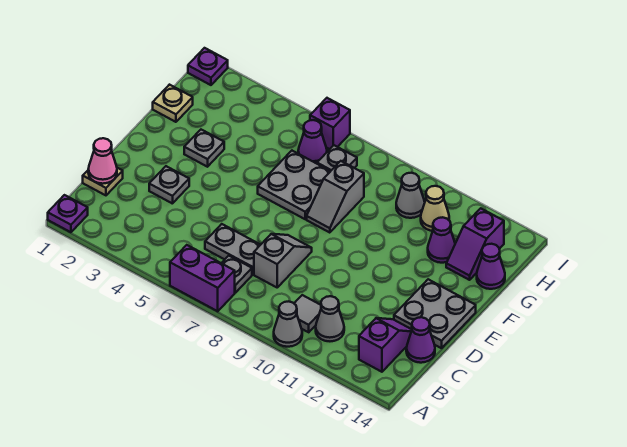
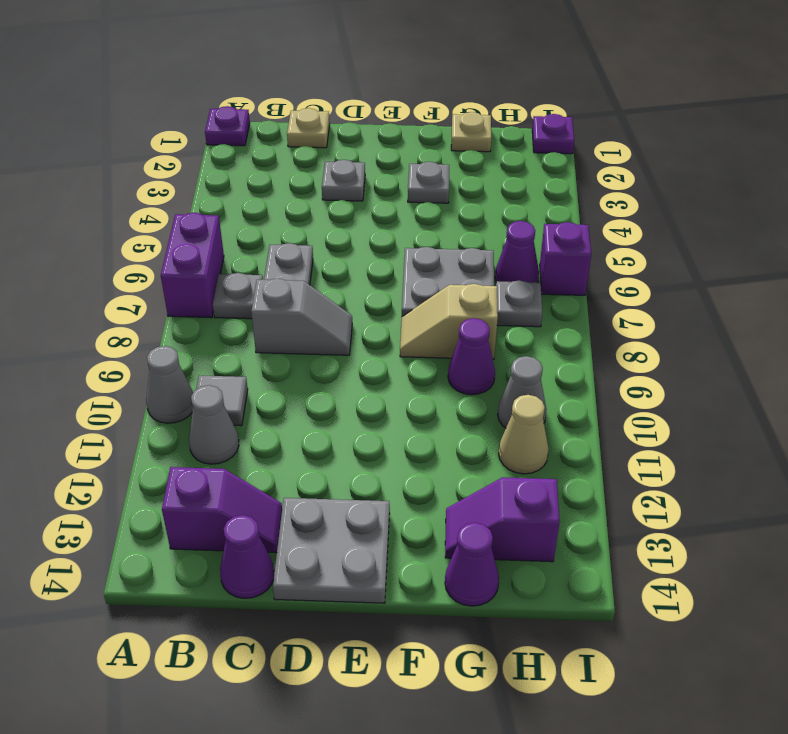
pink cone C1 level 2 -> none
grey slope F8:G8 level 1 top G -> tan slope F8:G8 level 1 top G
purple cone G12 level 1 -> purple cone G9 level 1

